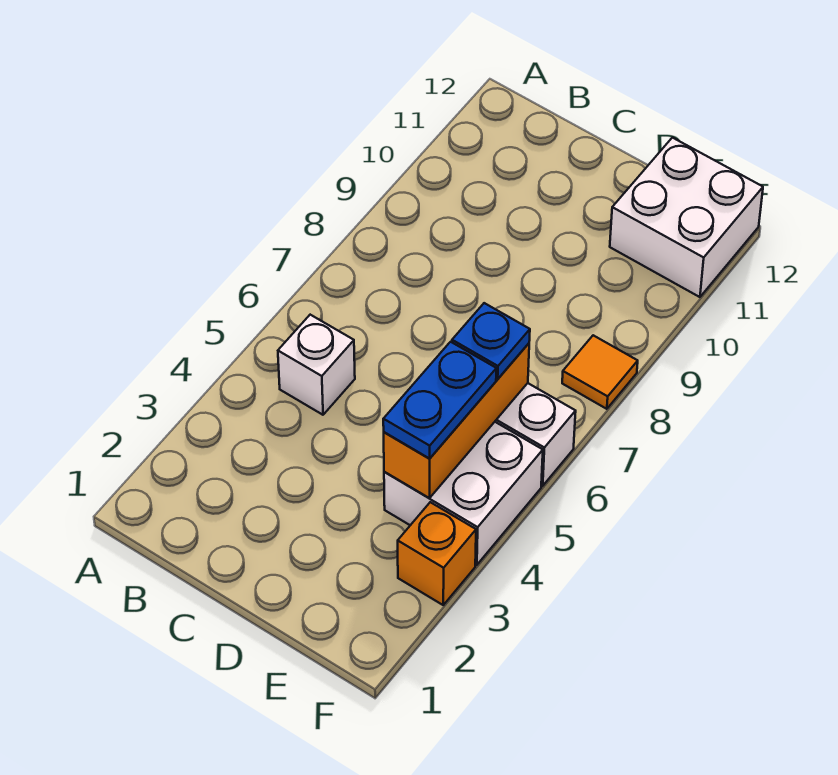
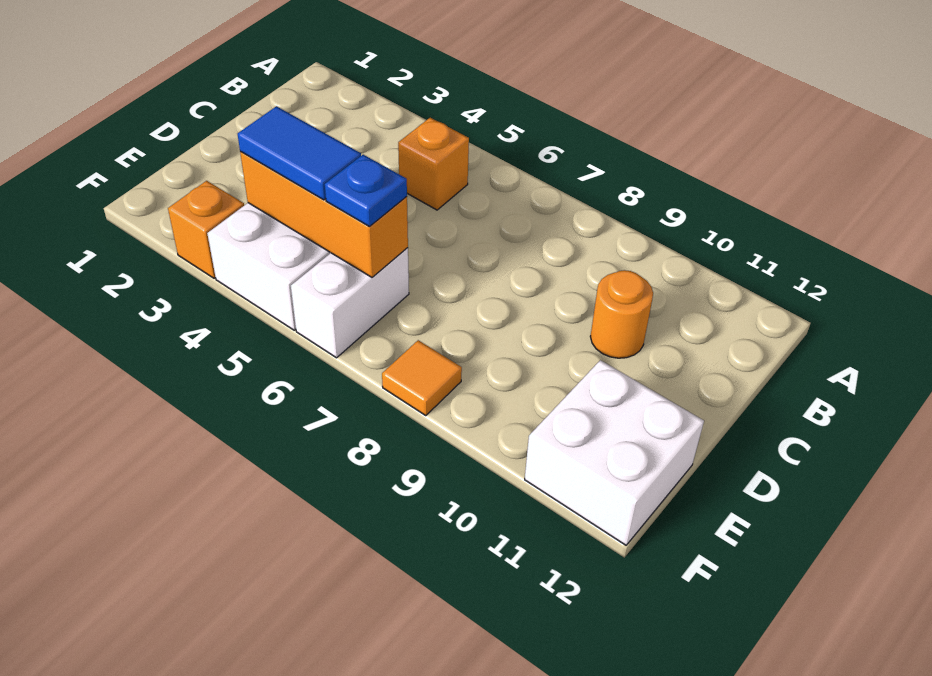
white brick B5 level 1 -> orange brick B5 level 1
none -> orange round brick C10 level 1
blue plate E4:E5 level 3 -> blue tile E4:E5 level 3

